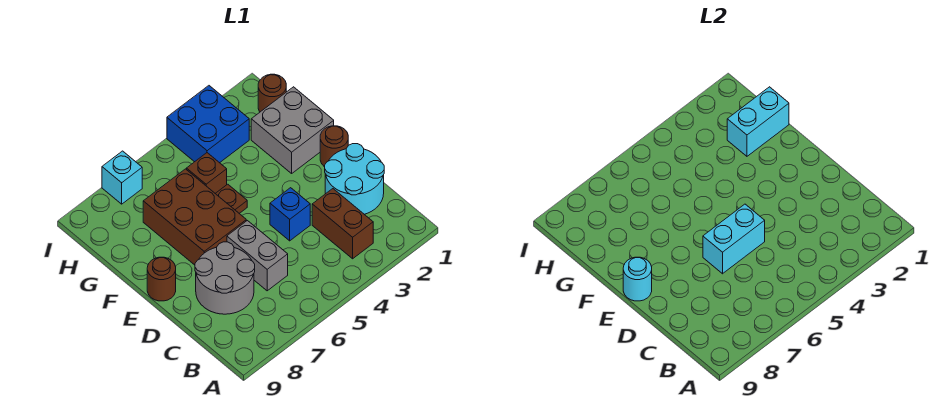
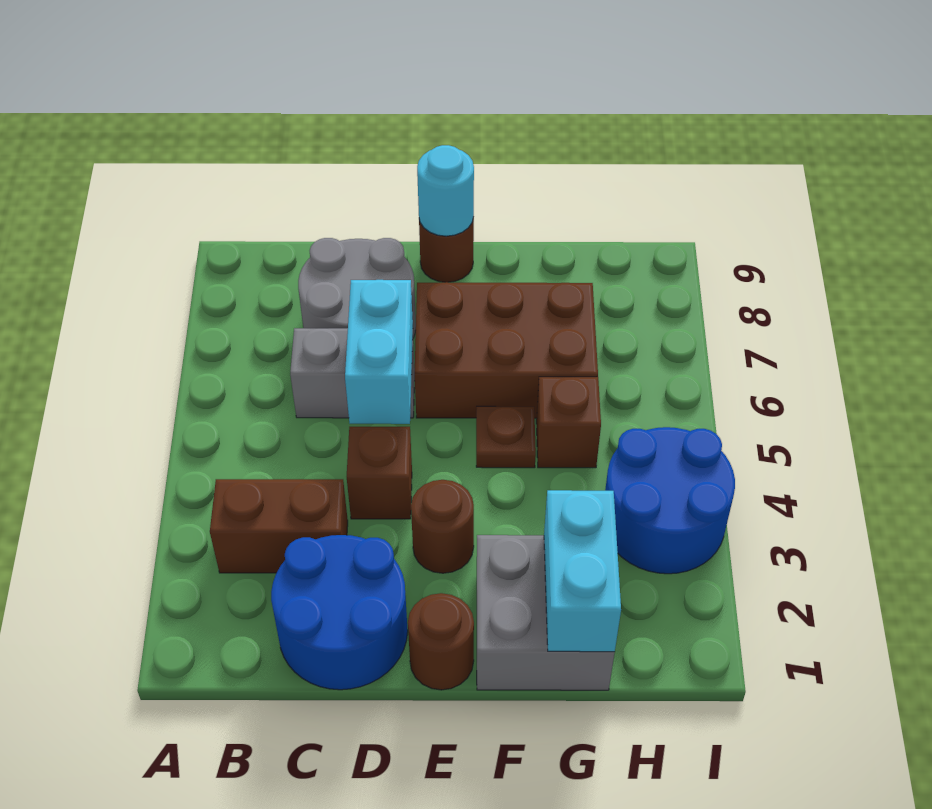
cyan round brick C1:D2 level 1 -> blue round brick C1:D2 level 1
blue brick D4 level 1 -> brown brick D4 level 1
brown round brick H1 level 1 -> brown round brick E3 level 1
blue brick H3:I4 level 1 -> blue round brick H3:I4 level 1
cyan brick I7 level 1 -> none

